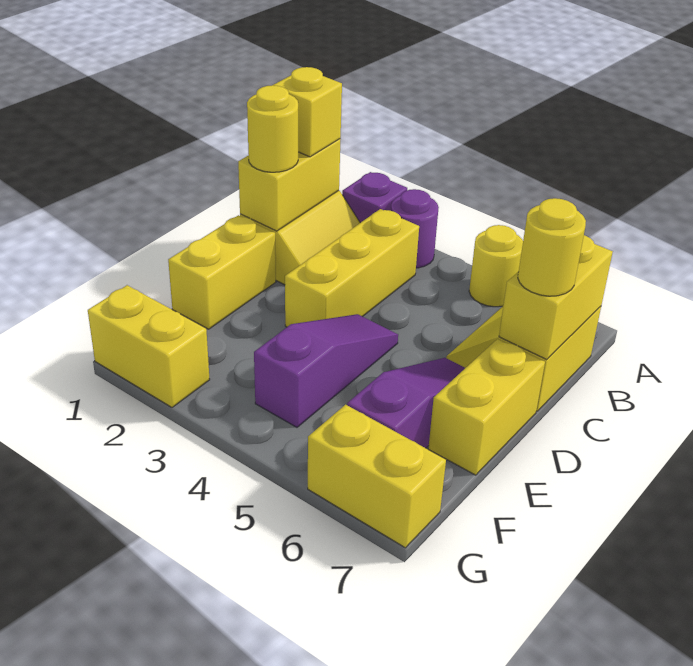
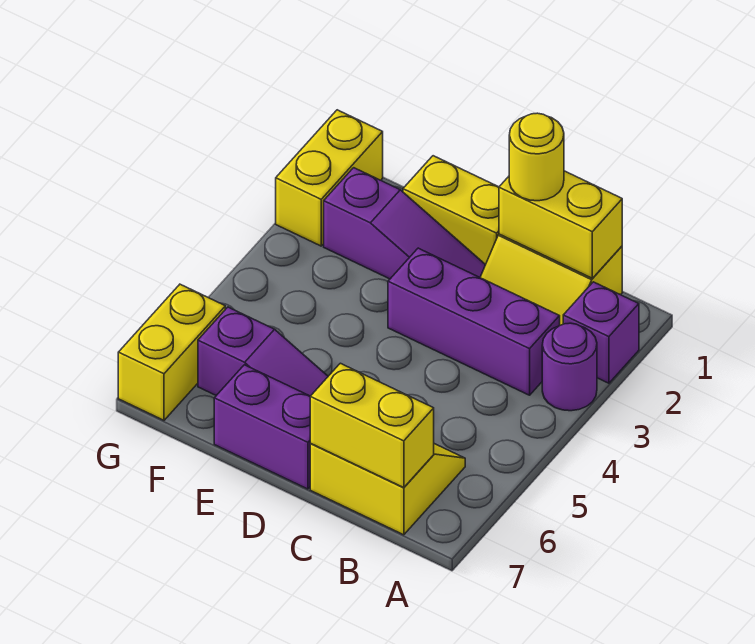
yellow round brick A5 level 1 -> none
yellow brick B1 level 3 -> none
yellow brick B3:D3 level 1 -> purple brick B3:D3 level 1
yellow round brick C7 level 3 -> none
purple slope D4:F4 level 1 top F -> purple slope D2:F2 level 1 top F
yellow brick D7:E7 level 1 -> purple brick D7:E7 level 1

